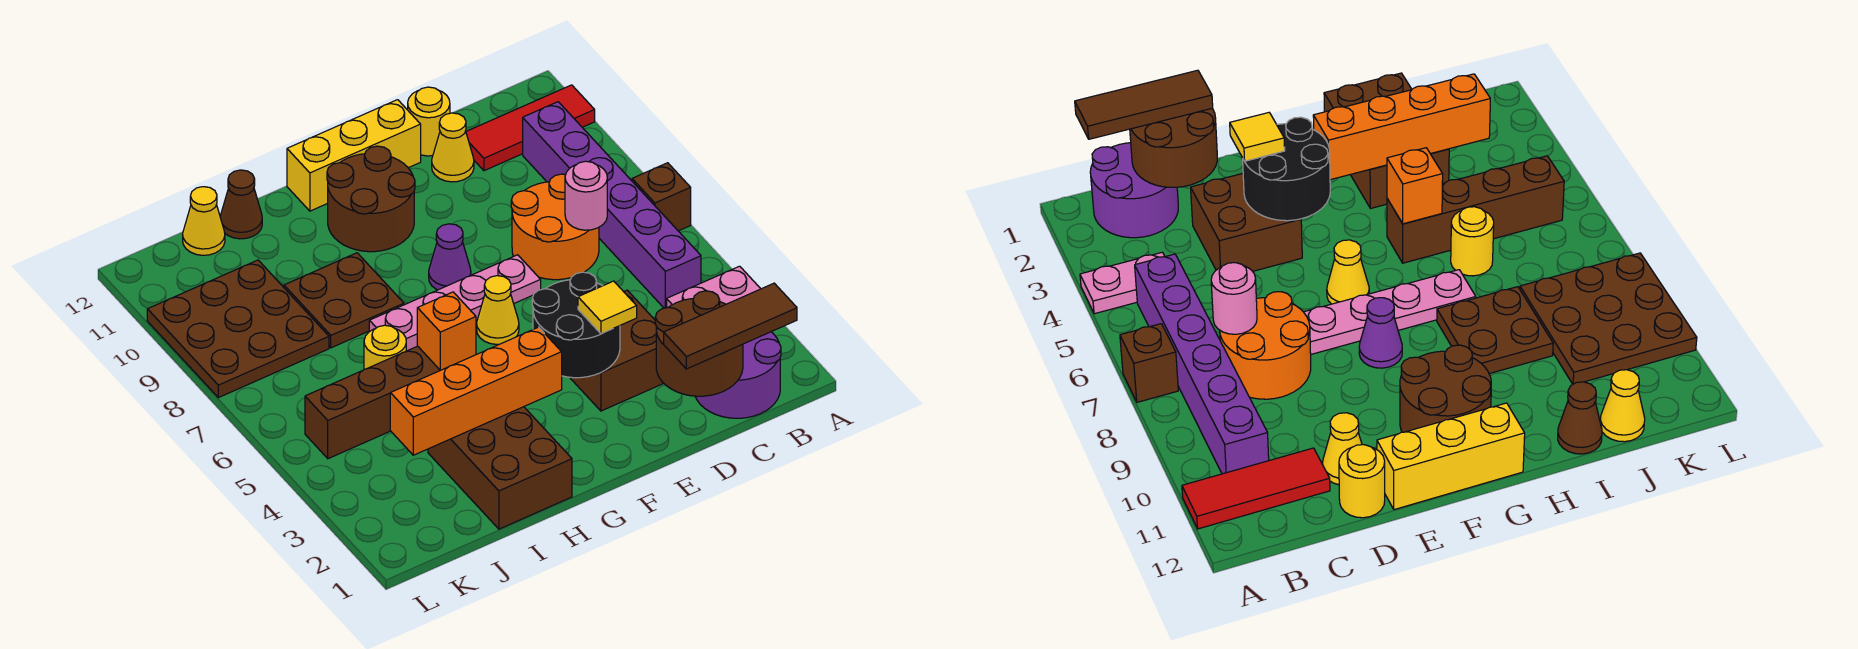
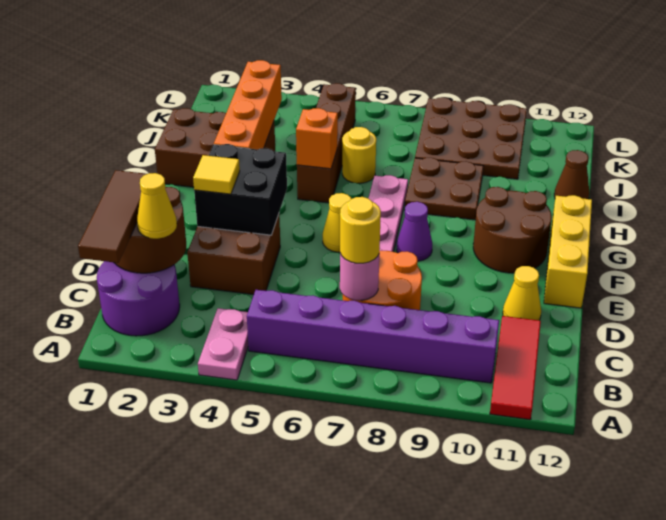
brown brick A7 level 1 -> none
yellow round brick D12 level 1 -> yellow round brick C7 level 3
black round brick E3:F4 level 2 -> black brick E3:F4 level 2
yellow cone J12 level 1 -> yellow cone C2 level 3

